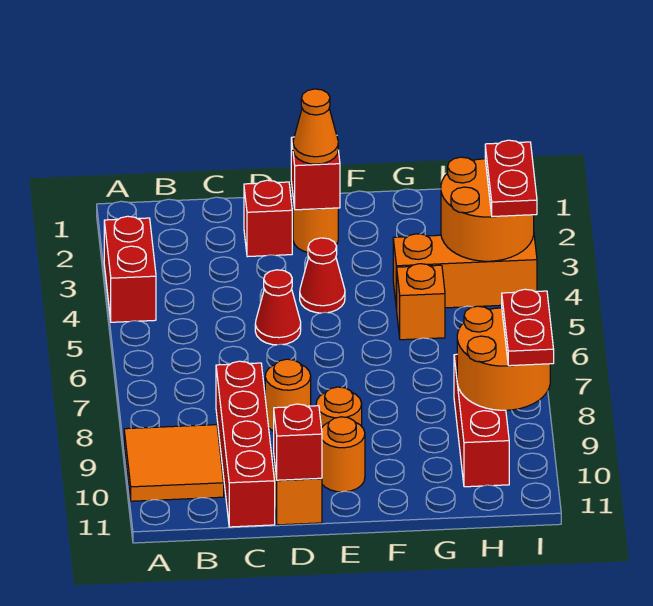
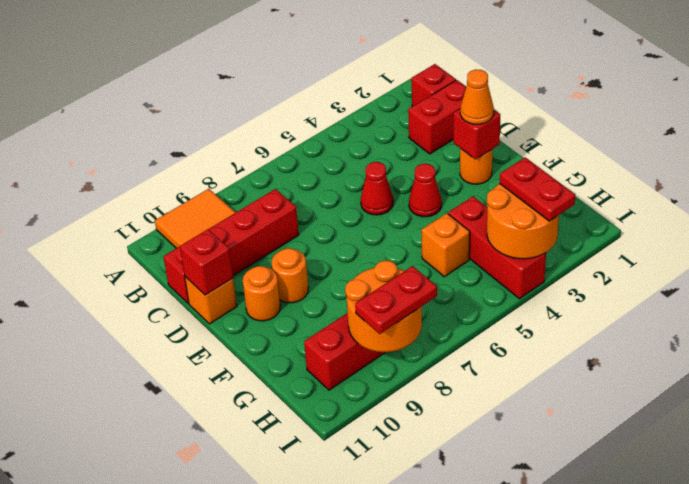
red brick A3:A4 level 1 -> red brick C1:C2 level 1
red brick D2 level 1 -> red brick B1 level 1
orange round brick D8 level 1 -> none
orange brick G4:I4 level 1 -> red brick G4:I4 level 1
red plate I3:I4 level 3 -> red plate H3:I3 level 3

